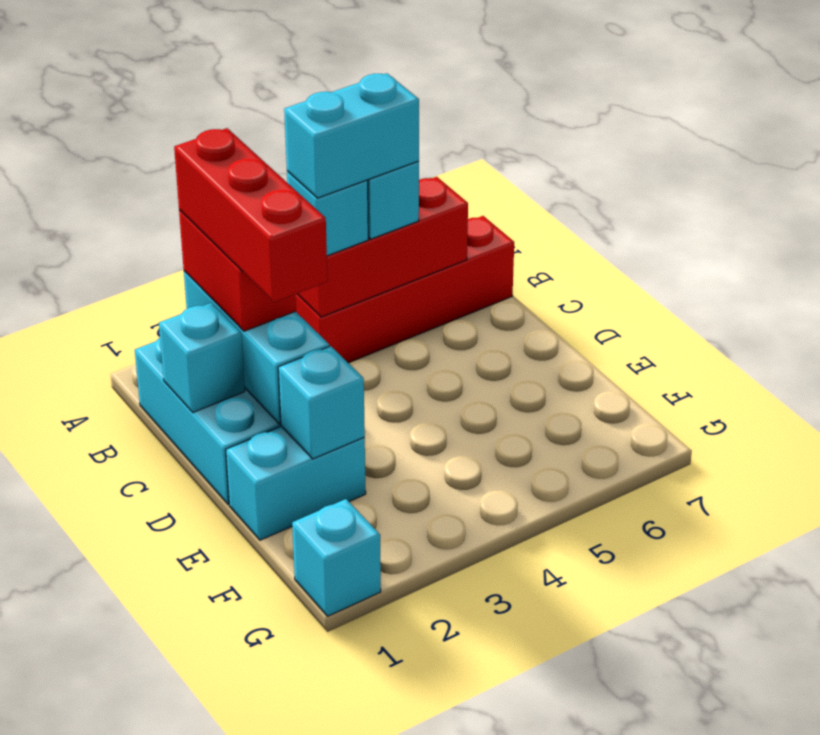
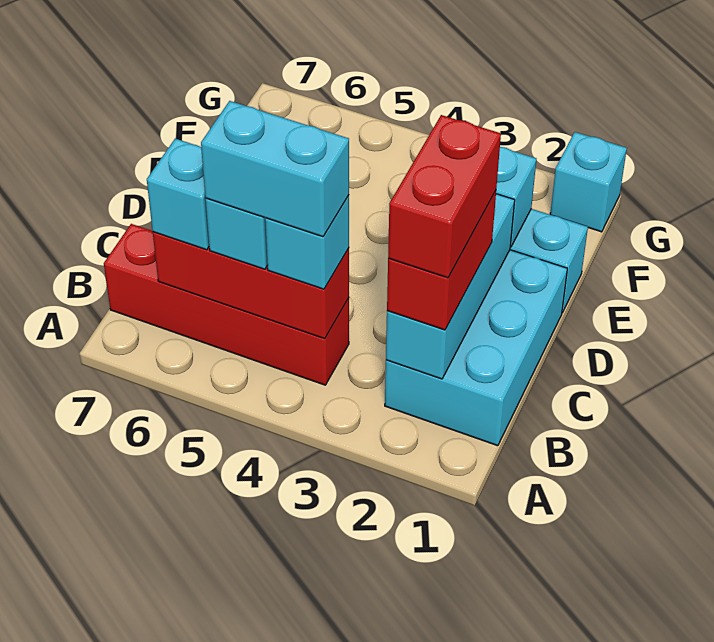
red brick B2:D2 level 4 -> red brick B2:C2 level 4
cyan brick C1 level 2 -> cyan brick B6 level 3

